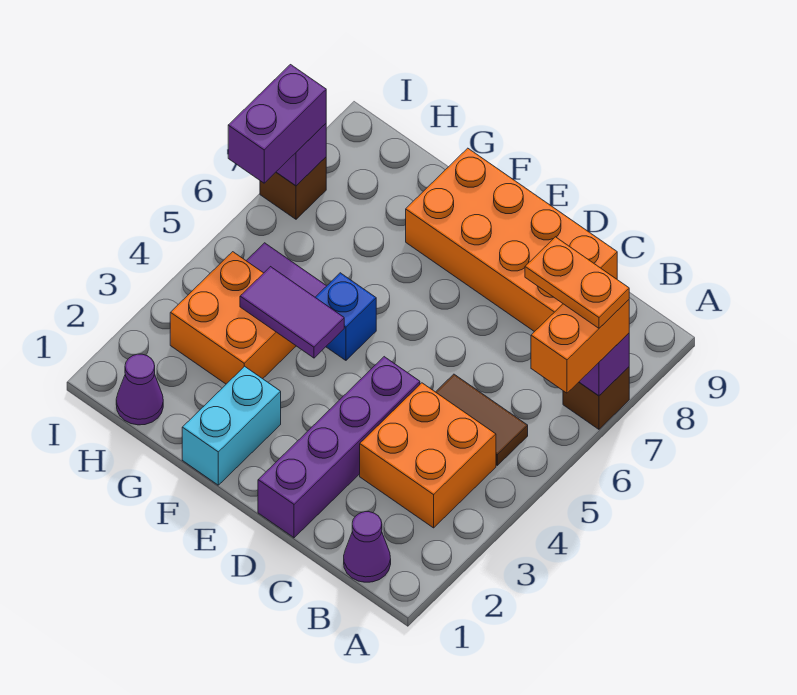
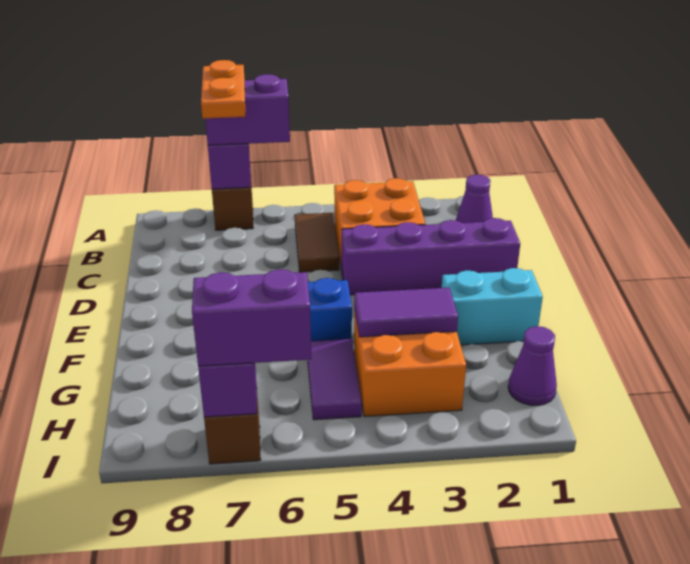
orange brick A6:A7 level 3 -> purple brick A6:A7 level 3
orange brick C8:F9 level 1 -> none
purple tile F4:G4 level 2 -> purple tile G3:G4 level 2

